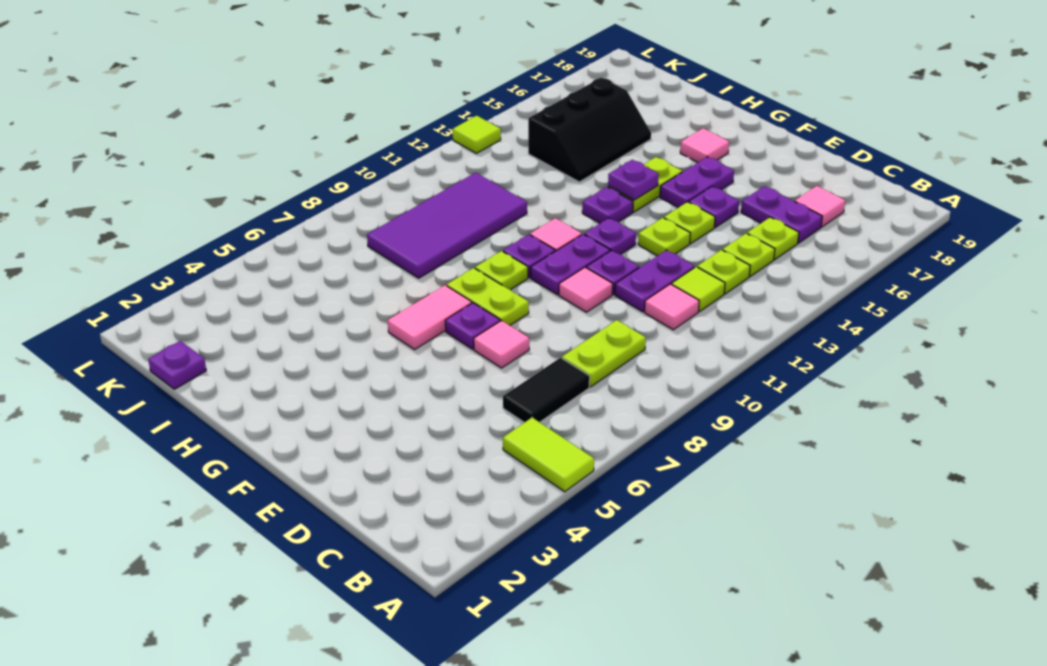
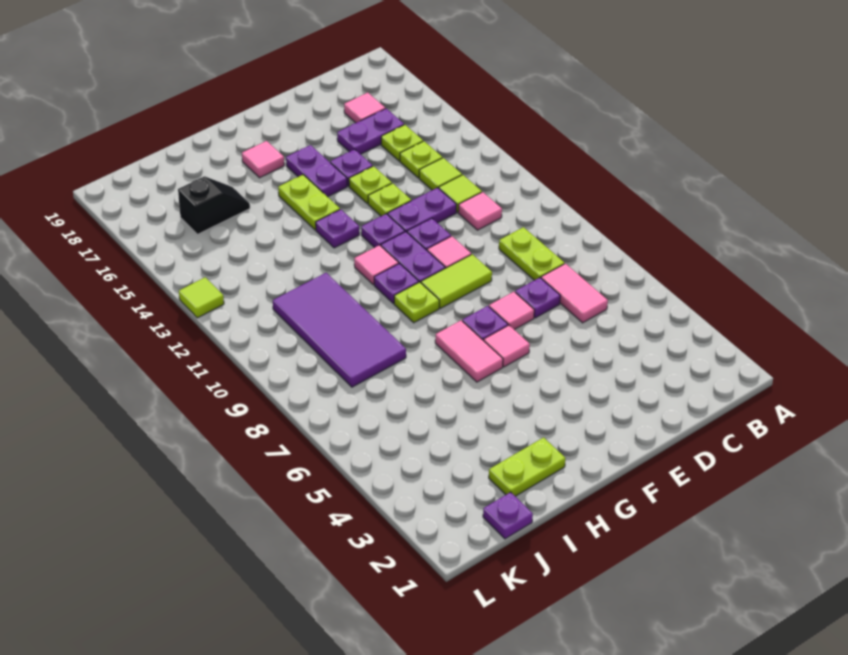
lime tile A5:B5 level 1 -> lime tile E9:F9 level 1
black tile C6:C7 level 1 -> pink tile C6:C7 level 1
lime plate C13 level 1 -> lime tile C13 level 1
purple plate D11:D12 level 1 -> purple plate D12:E12 level 1
none -> pink tile F6 level 1
lime plate F8:G8 level 1 -> lime plate H2:I2 level 1
purple plate G14 level 2 -> purple plate D7 level 1
black slope I14:J16 level 1 top J -> black slope I16:J16 level 1 top J

